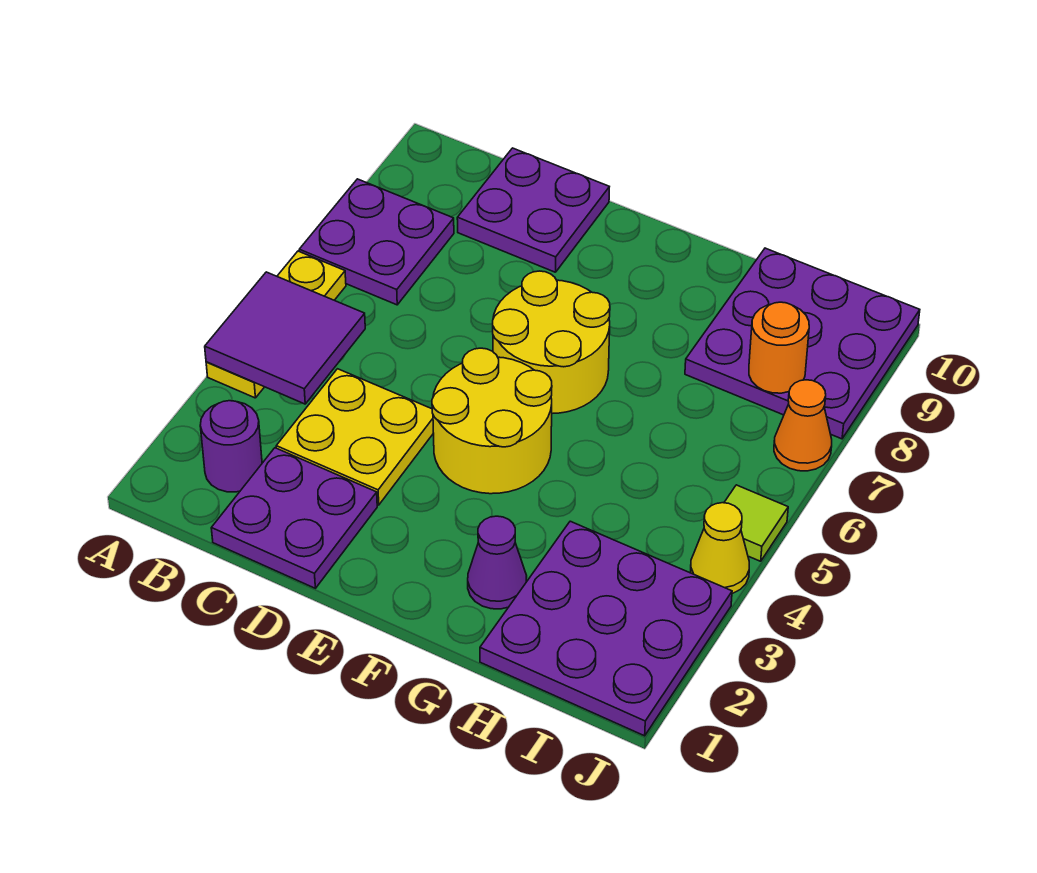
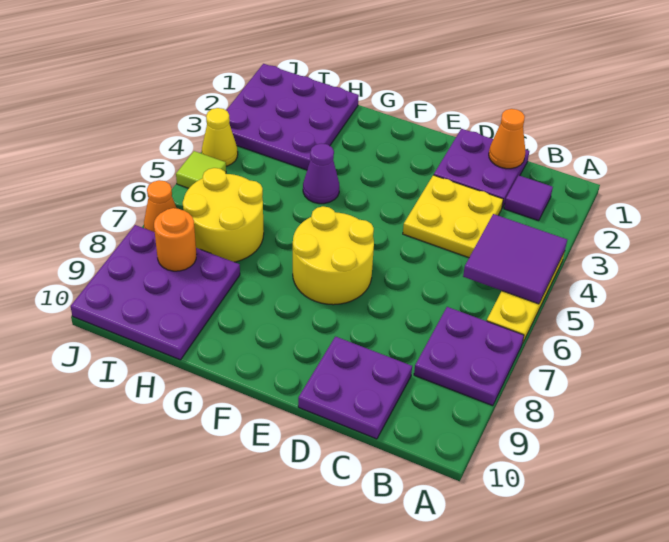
purple round brick B2 level 1 -> purple tile B2 level 1
none -> orange cone C1 level 2
yellow round brick E4:F5 level 1 -> yellow round brick H6:I7 level 1
purple cone G2 level 1 -> purple cone G4 level 1

